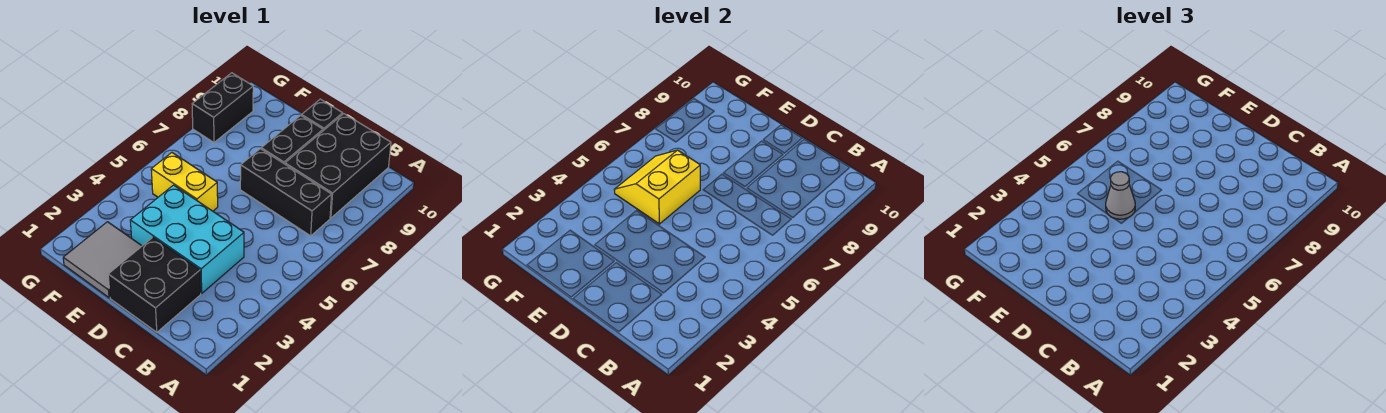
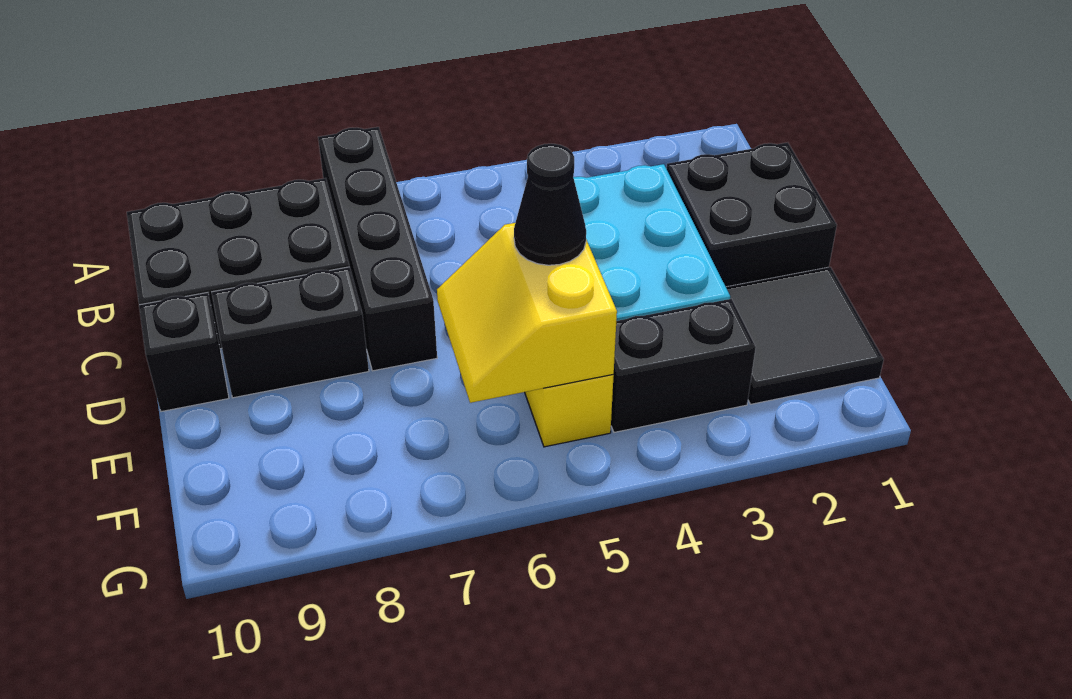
black brick B7:D7 level 1 -> black brick A7:D7 level 1
grey tile E1:F2 level 1 -> black tile E1:F2 level 1
yellow slope E5:F6 level 2 top E -> yellow slope E5:F6 level 2 top 5
grey cone E5 level 3 -> black cone E5 level 3
black brick G8:G9 level 1 -> black brick F3:F4 level 1

